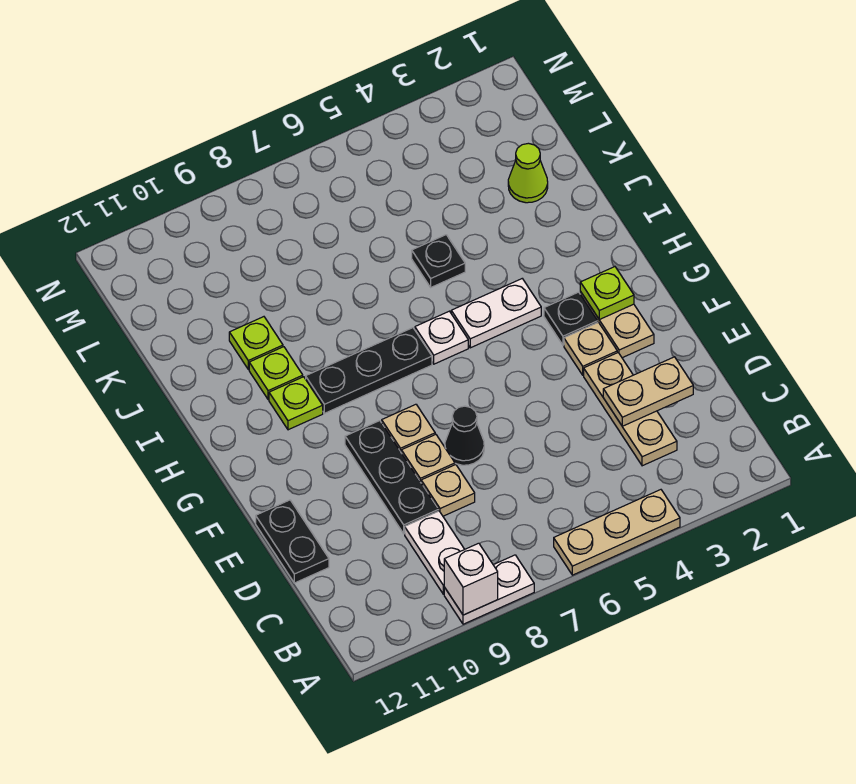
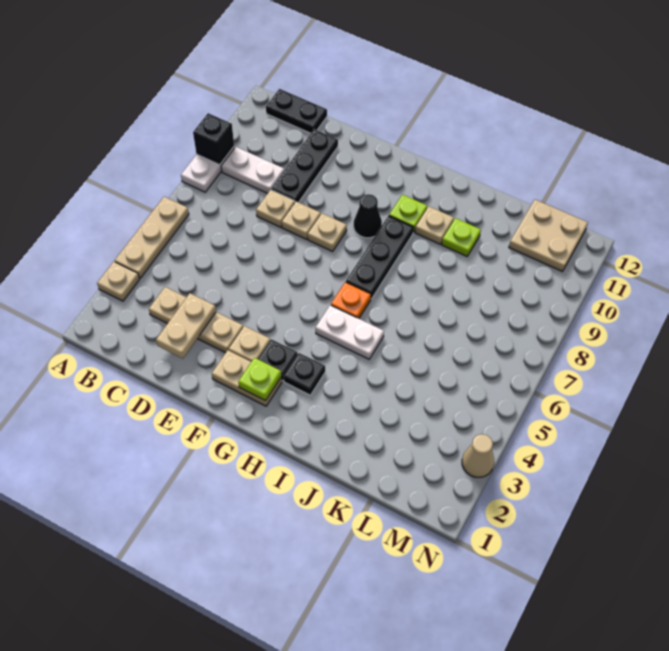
none -> tan plate A3 level 1
white brick A9 level 2 -> black brick A9 level 2
black plate D9:F9 level 1 -> black plate D9:D11 level 1
black plate D12:E12 level 1 -> black plate B12:C12 level 1
black cone E7 level 1 -> black cone G9 level 1
white plate H4:H5 level 1 -> white plate H5:I5 level 1
white plate H6 level 1 -> orange plate H6 level 1
lime plate I10 level 1 -> tan plate I10 level 1
black plate J5 level 1 -> black plate H3 level 1
lime cone K2 level 1 -> none
none -> tan plate L11:M12 level 1
none -> tan cone N3 level 1

